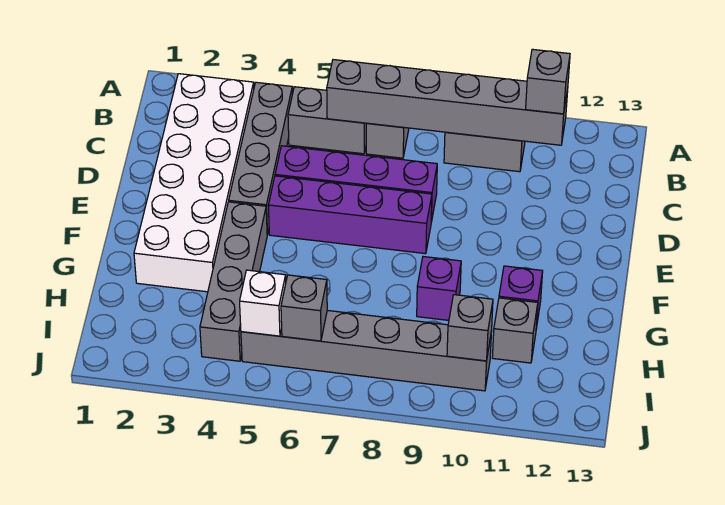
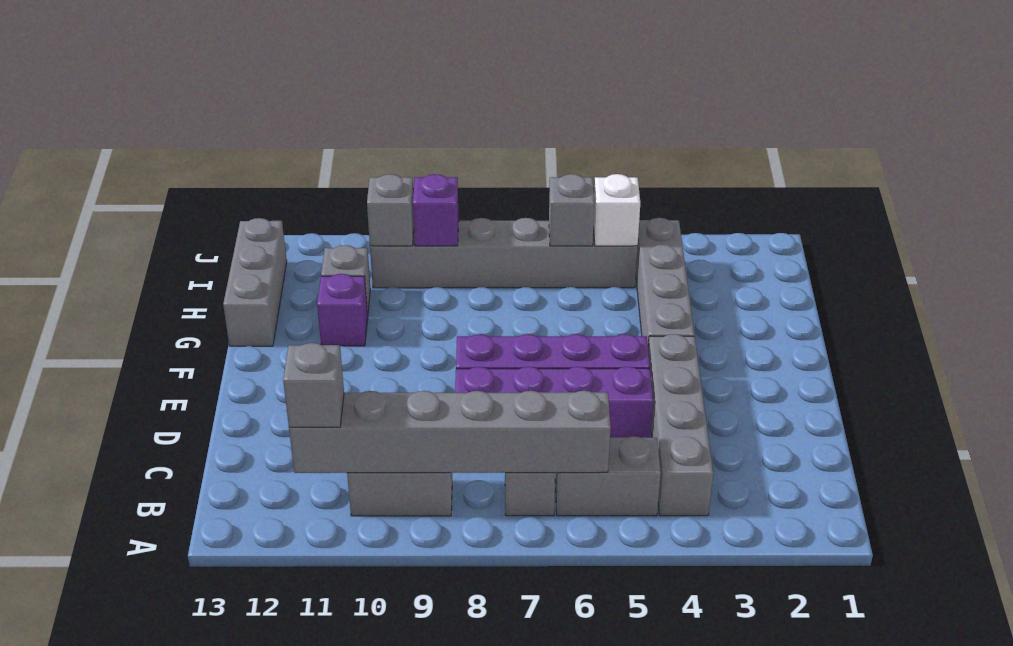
white brick B2:G3 level 1 -> none
purple brick G9 level 1 -> purple brick I9 level 2
none -> grey brick G13:I13 level 1

